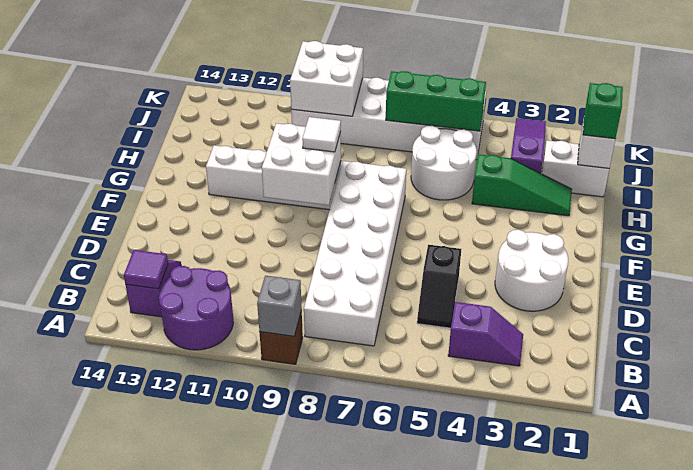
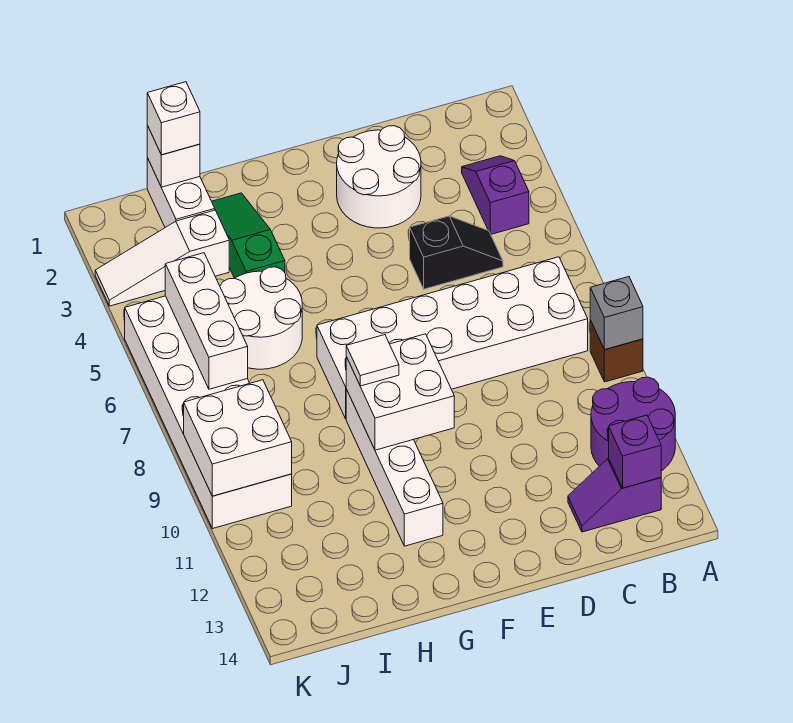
purple tile B13 level 2 -> purple brick B13 level 2
green brick I1 level 3 -> white brick I1 level 3
purple slope I3:K3 level 1 top I -> white slope I3:K3 level 1 top I
green brick J5:J7 level 2 -> white brick J5:J7 level 2

